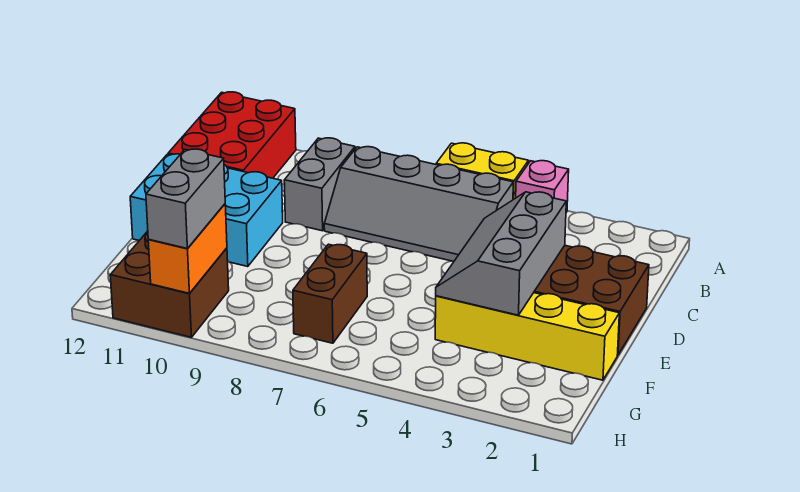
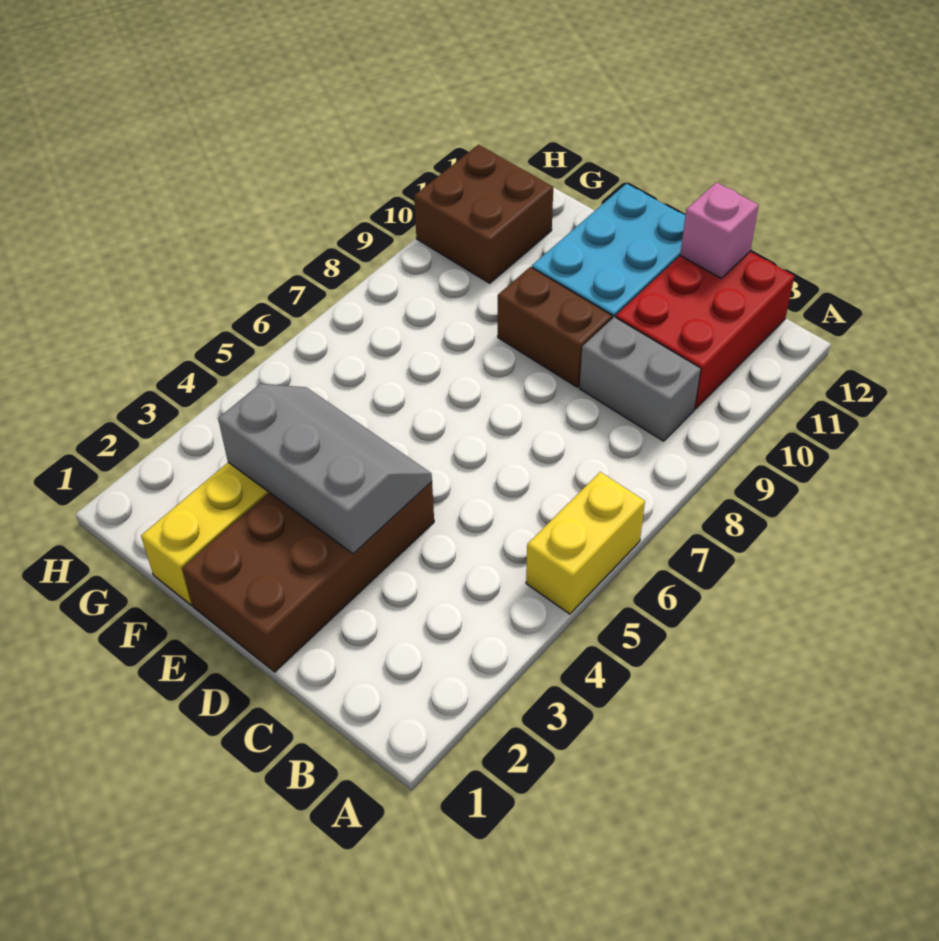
pink brick A4 level 1 -> pink brick C12 level 2
red brick A11:C12 level 1 -> red brick B10:C12 level 1
grey slope B5:C8 level 1 top B -> none
brown brick F7:G7 level 1 -> brown brick D9:E9 level 1
orange brick G10:H10 level 2 -> none
grey brick G10:H10 level 3 -> none

